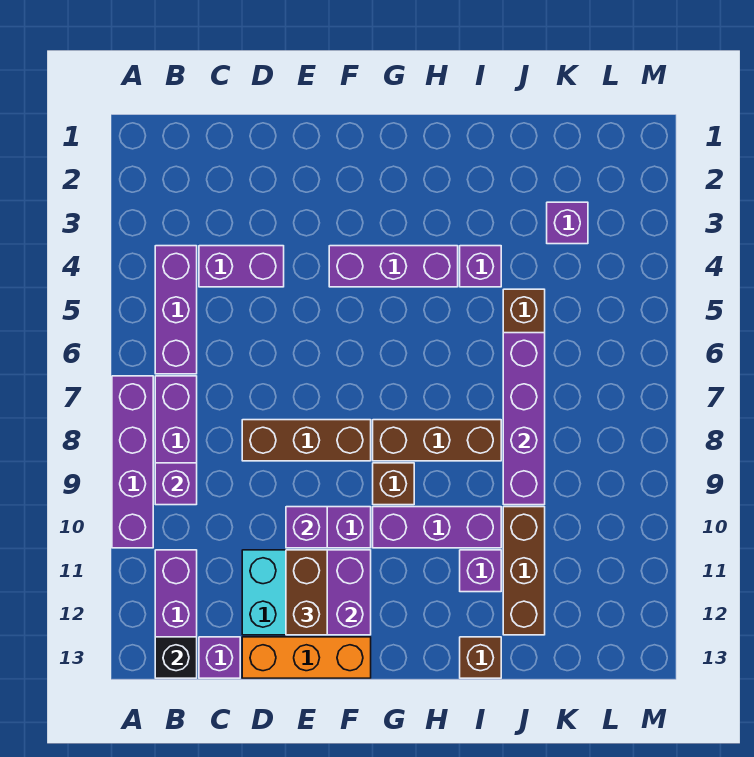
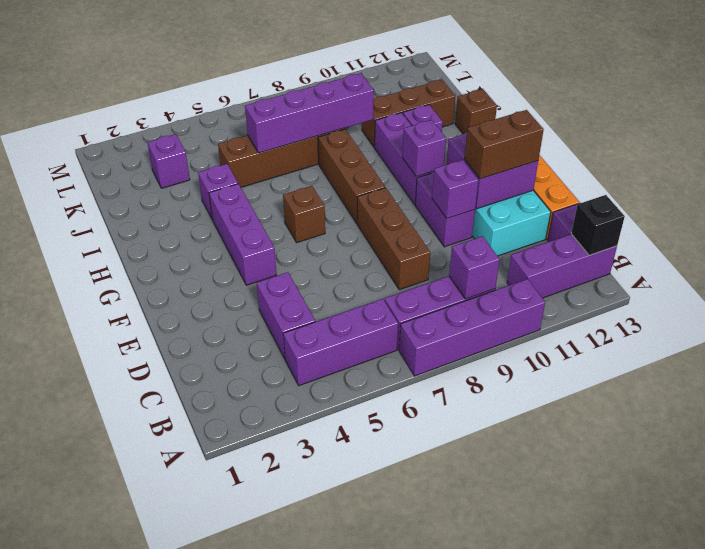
brown brick G9 level 1 -> brown brick G6 level 1
none -> purple brick G10 level 2

